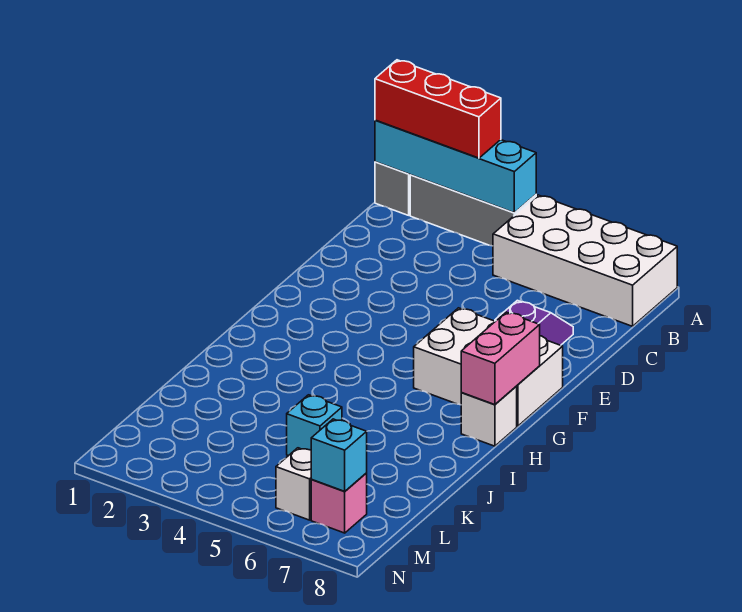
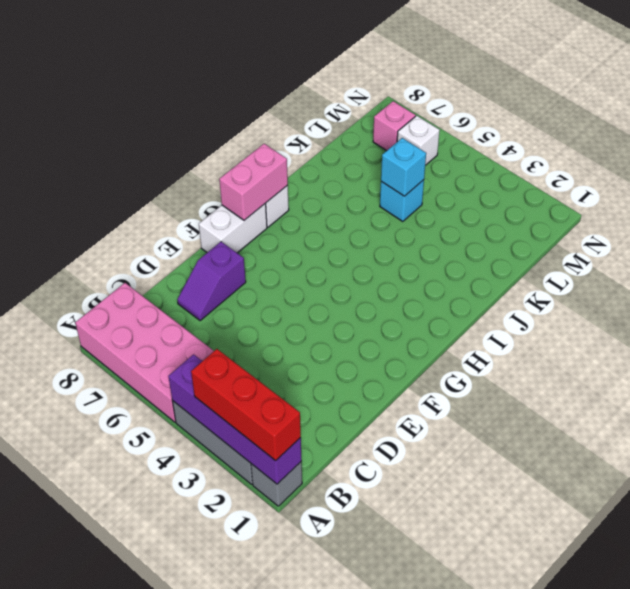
cyan brick A1:A4 level 2 -> purple brick A1:A4 level 2
white brick A5:B8 level 1 -> pink brick A5:B8 level 1
white brick F6:G8 level 1 -> white brick F8:G8 level 1
cyan brick M7 level 2 -> cyan brick K5 level 2

